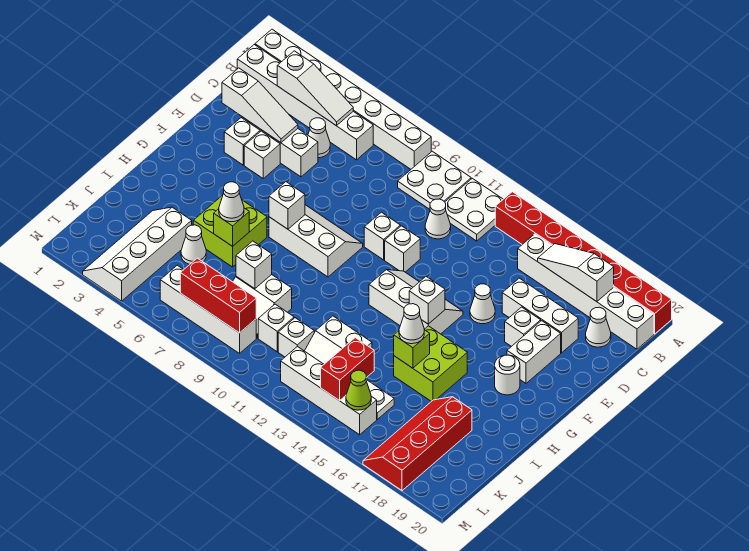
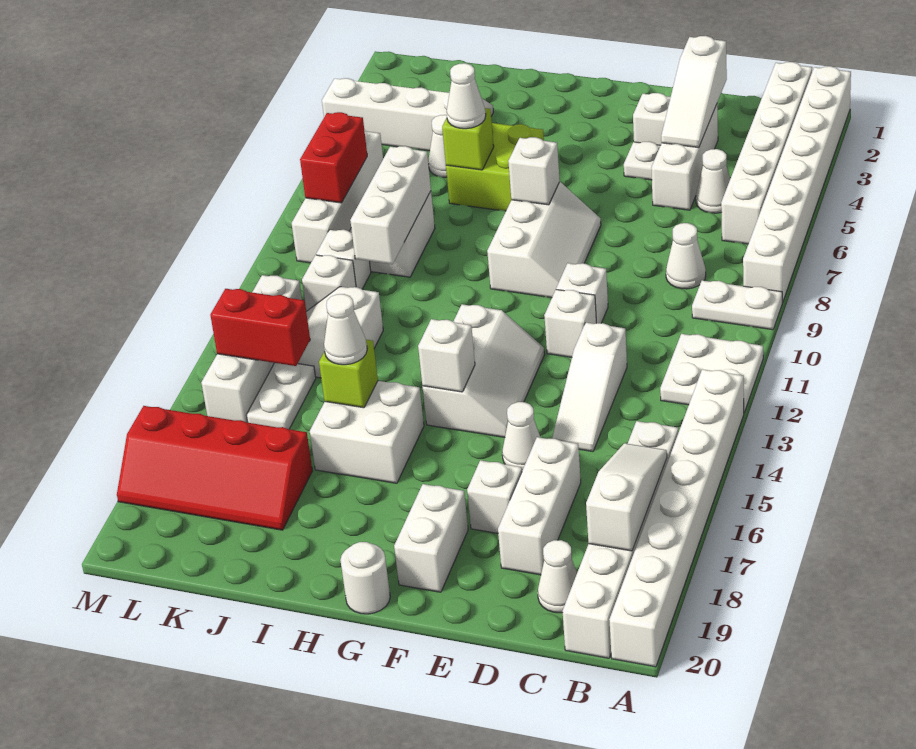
white plate A9:B10 level 1 -> white plate A9:B9 level 1
red brick A13:A20 level 1 -> white brick A13:A20 level 1
white slope B3:B5 level 2 top 3 -> white slope D12:D14 level 1 top 12
white cone C11 level 1 -> white cone C8 level 1
white brick E4 level 1 -> white plate E4 level 1
white brick E18:F18 level 1 -> white brick F18:F19 level 1
white round brick G18 level 1 -> white round brick G20 level 1
lime brick H15:I16 level 1 -> white brick H15:I16 level 1
white brick J8 level 2 -> white brick J8:J10 level 2
red slope J17:M18 level 1 top 18 -> red slope J17:M18 level 1 top 17
red brick L7:L9 level 2 -> red brick L7:L8 level 2
lime cone L15 level 2 -> none

